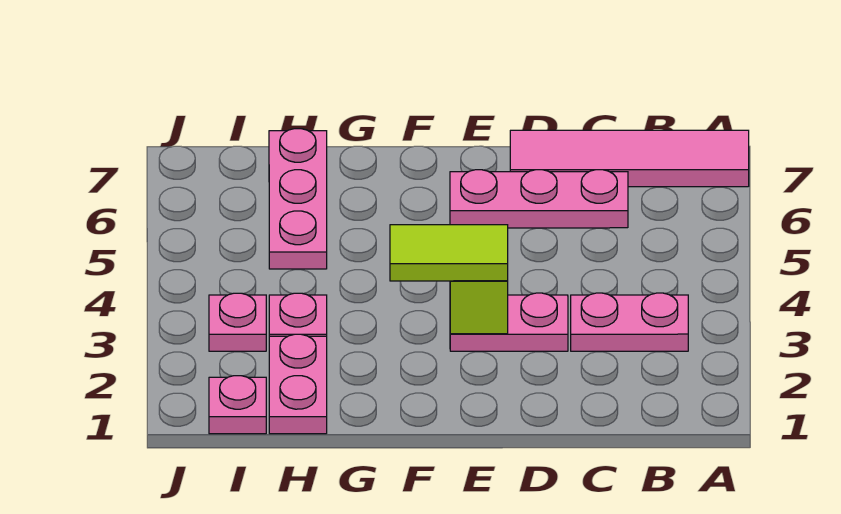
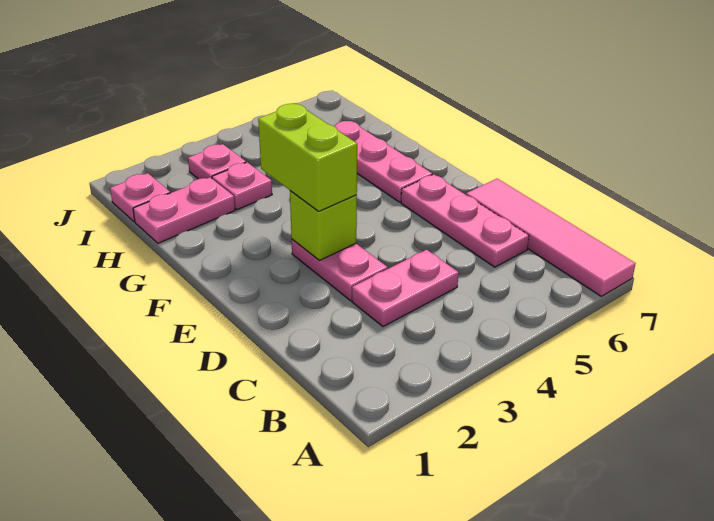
pink plate B3:C3 level 1 -> pink plate C3:C4 level 1
lime tile E3:F3 level 3 -> lime brick E3:F3 level 3
pink plate H5:H7 level 1 -> pink plate F6:H6 level 1

